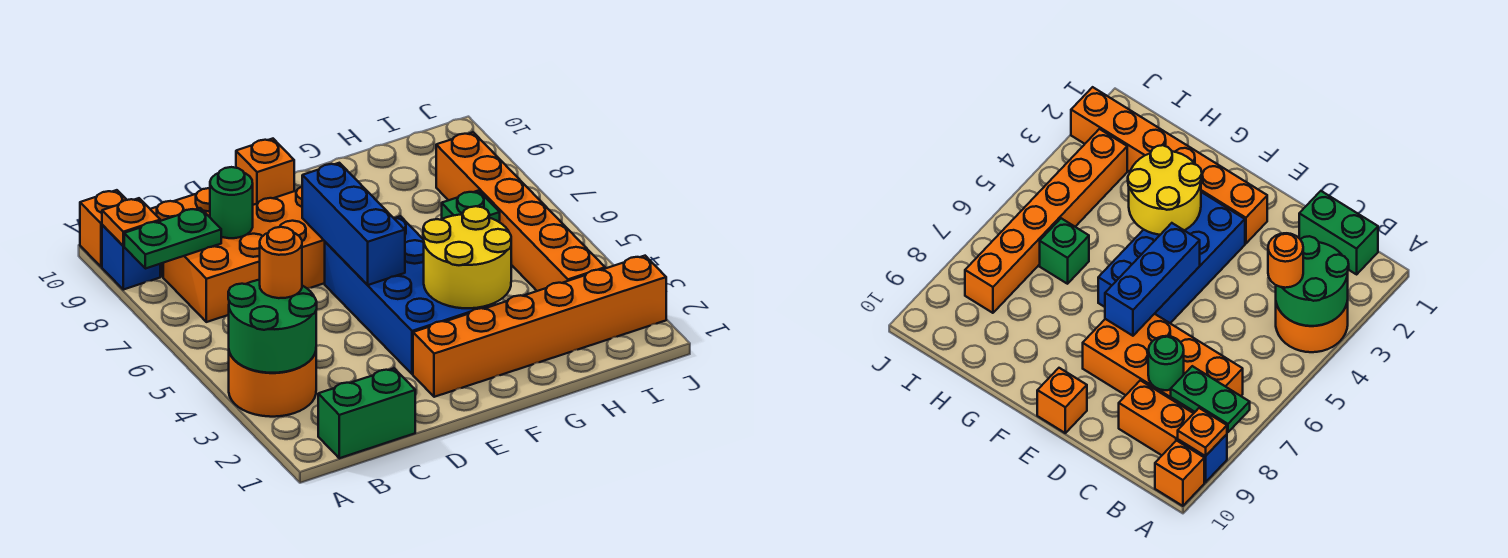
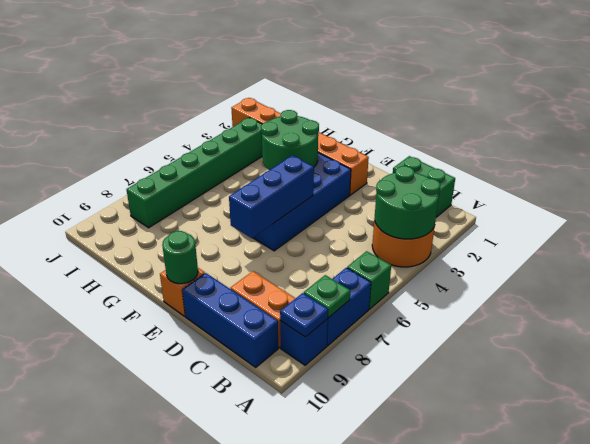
none -> blue brick A7:A8 level 1
green plate A8:B8 level 2 -> green plate A8 level 2
orange plate A9 level 2 -> blue plate A9 level 2
orange brick A10 level 1 -> none
orange round brick B4 level 3 -> none
orange brick B7:E8 level 1 -> none
none -> blue brick B10:D10 level 1
green round brick C8 level 2 -> green round brick E10 level 2
yellow round brick F3:G4 level 2 -> green round brick F3:G4 level 2
green brick H6 level 1 -> green brick A6 level 1
orange brick I3:I8 level 1 -> green brick I3:I8 level 1

